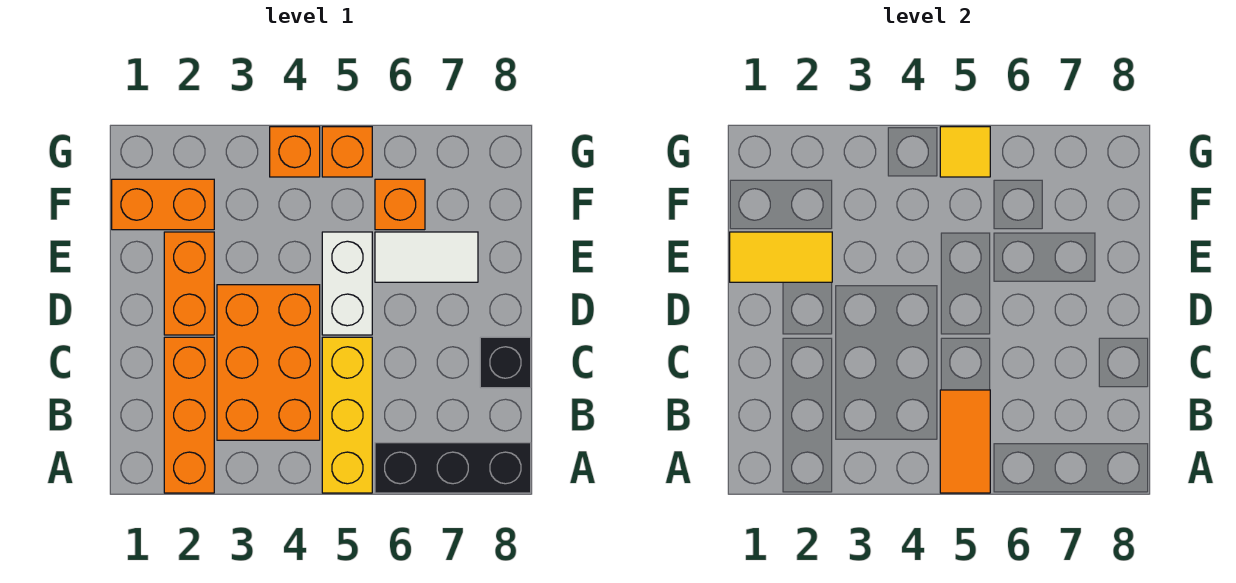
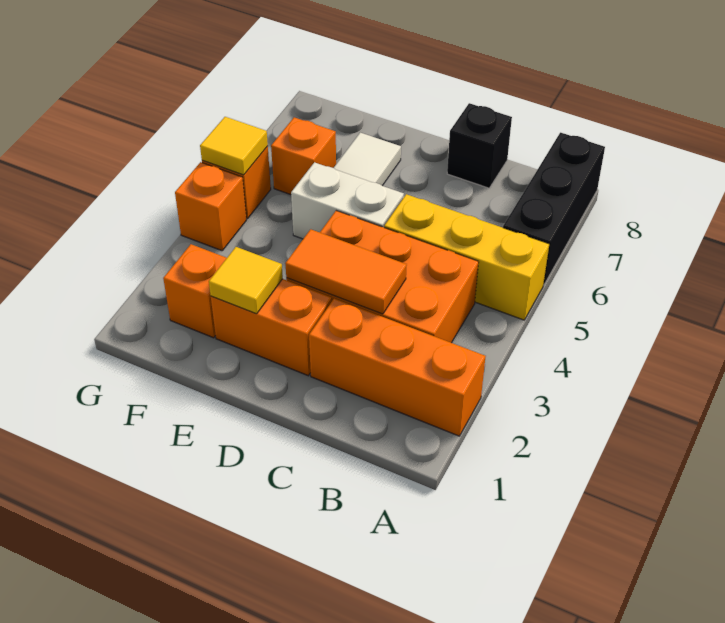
orange tile A5:B5 level 2 -> orange tile C3:D3 level 2
yellow tile E1:E2 level 2 -> yellow tile E2 level 2
orange brick F1:F2 level 1 -> orange brick F2 level 1

